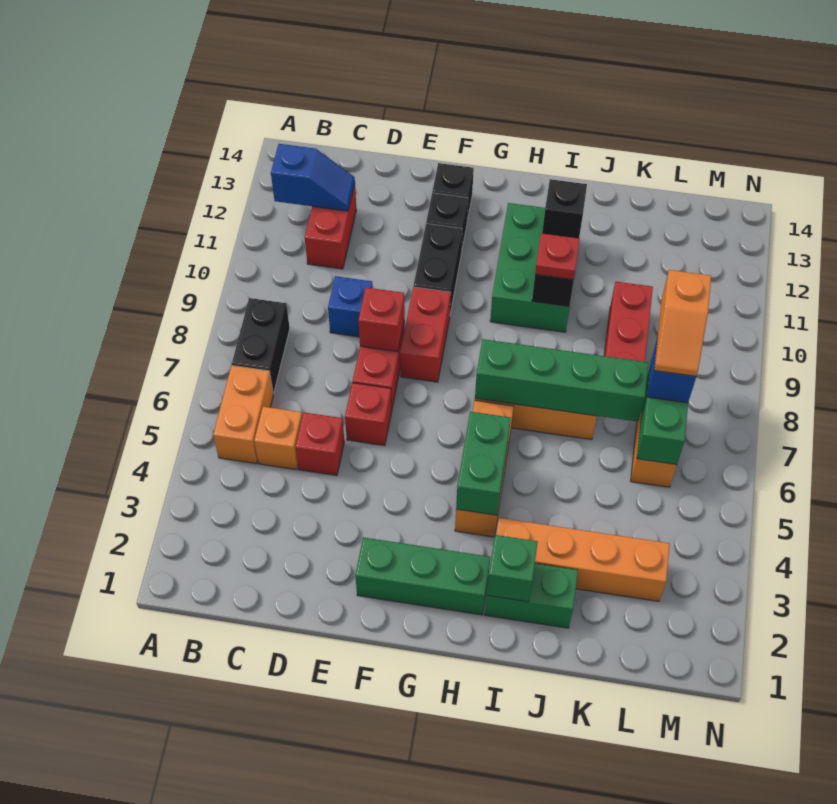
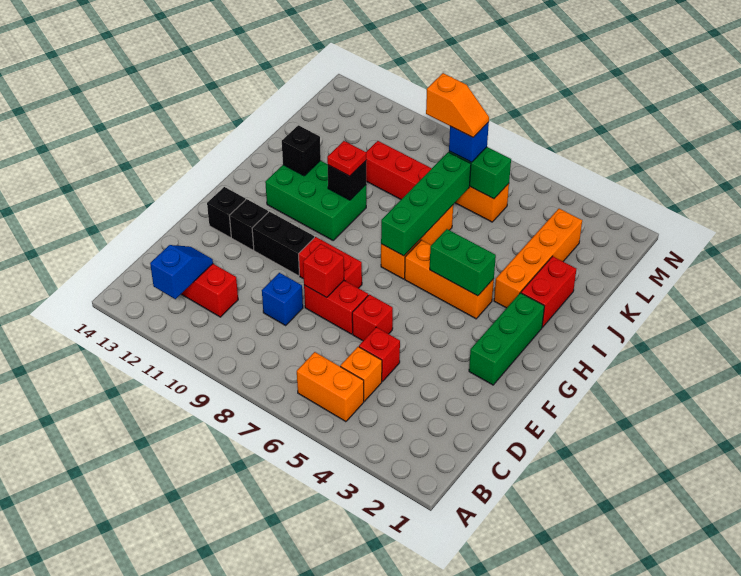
black brick B7:B8 level 1 -> none
green brick I2:J2 level 1 -> red brick I2:J2 level 1
green brick I2 level 2 -> none

